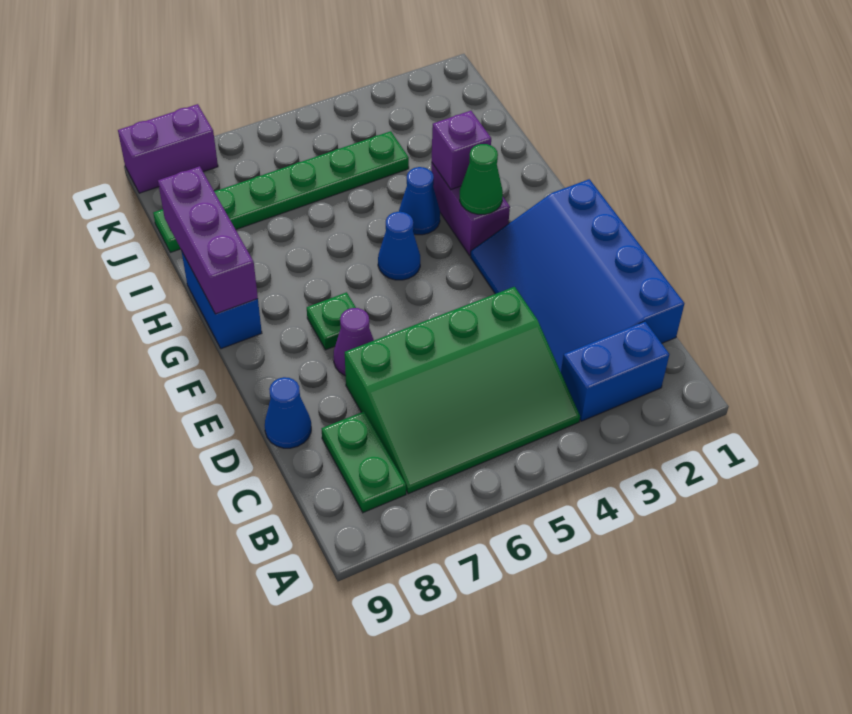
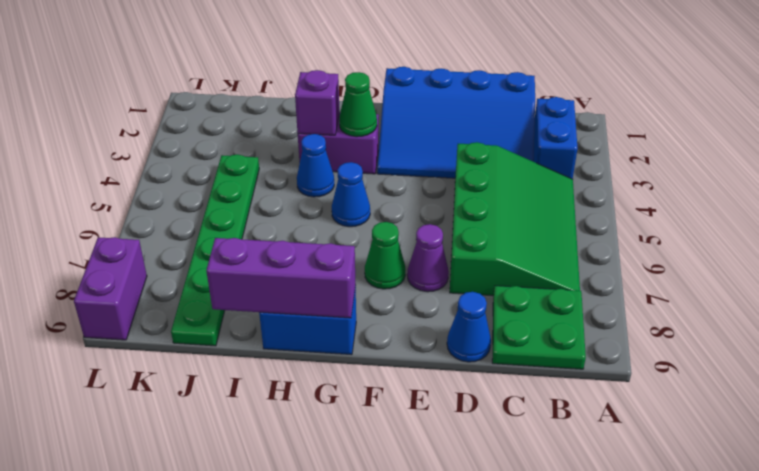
green plate B8:C8 level 1 -> green plate B8:C9 level 1
green plate F7 level 1 -> green cone F7 level 1

